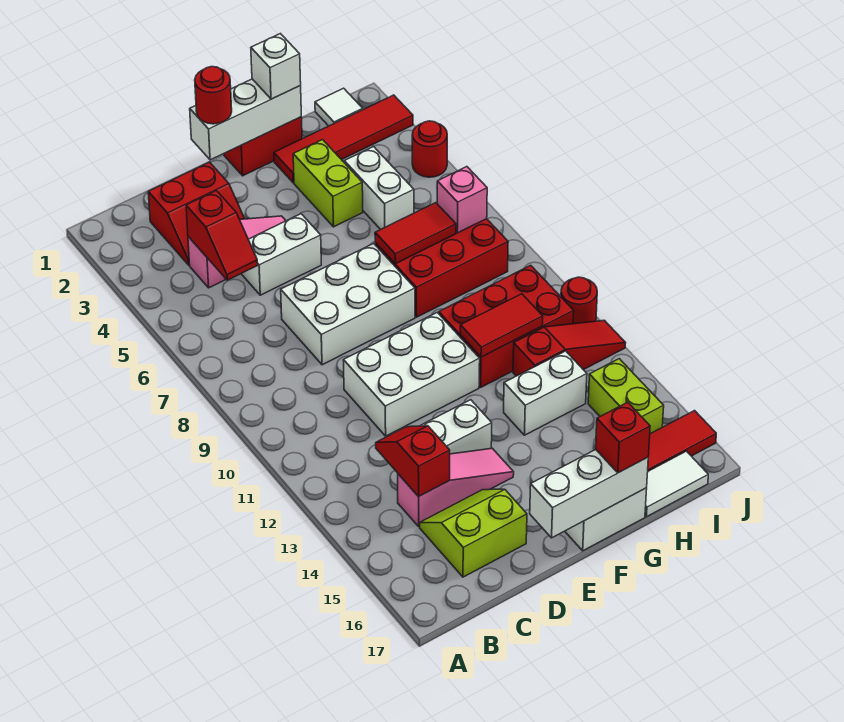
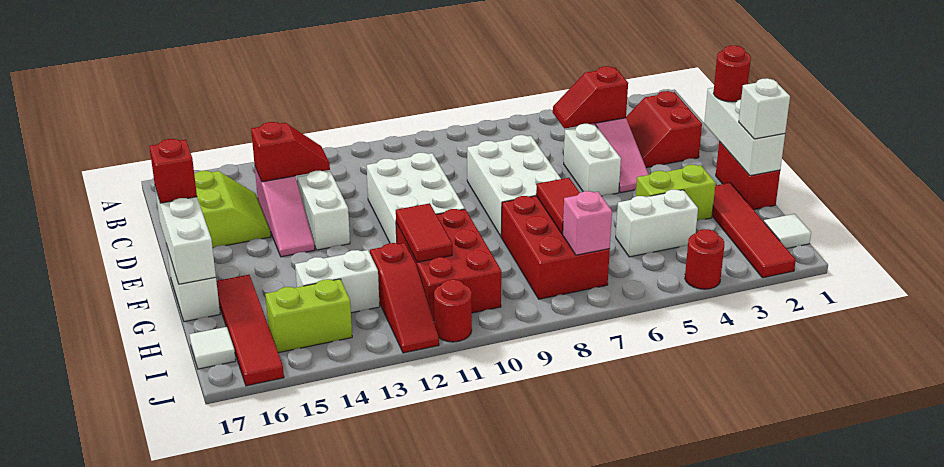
white brick G13:H13 level 1 -> white brick H13:H14 level 1
red brick G17 level 3 -> red brick E17 level 3
white tile H17:I17 level 1 -> white tile I17 level 1

